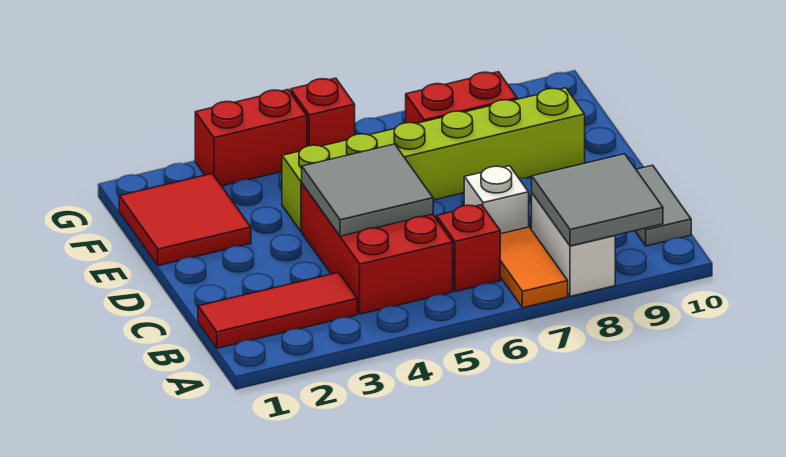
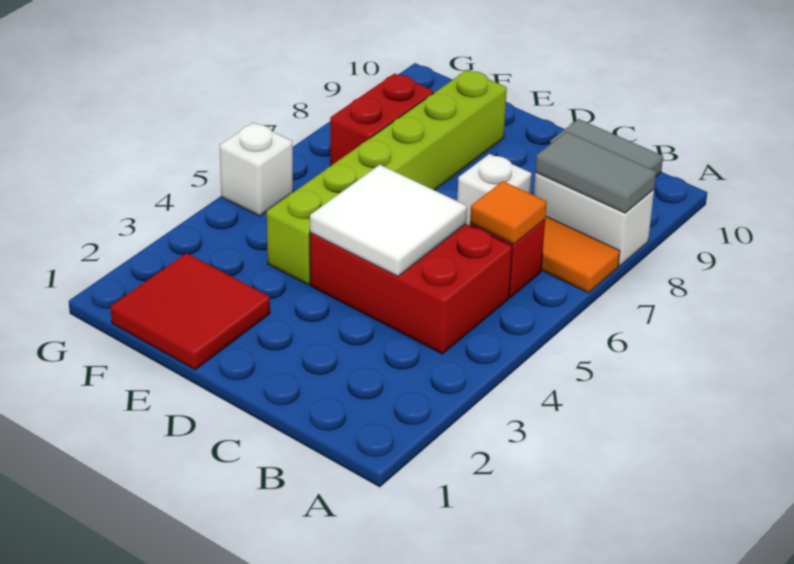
grey tile A8:B9 level 2 -> grey tile A8:B8 level 2
red tile B1:B3 level 1 -> none
none -> orange tile B6 level 2
grey tile C4:D5 level 2 -> white tile C4:D5 level 2
red brick G3:G4 level 1 -> none
red brick G5 level 1 -> white brick G5 level 1

